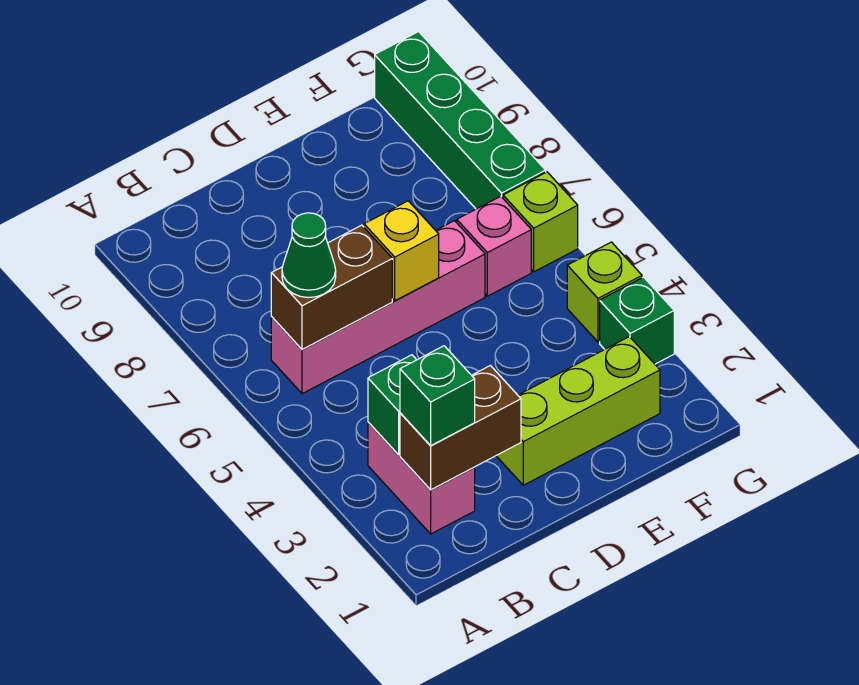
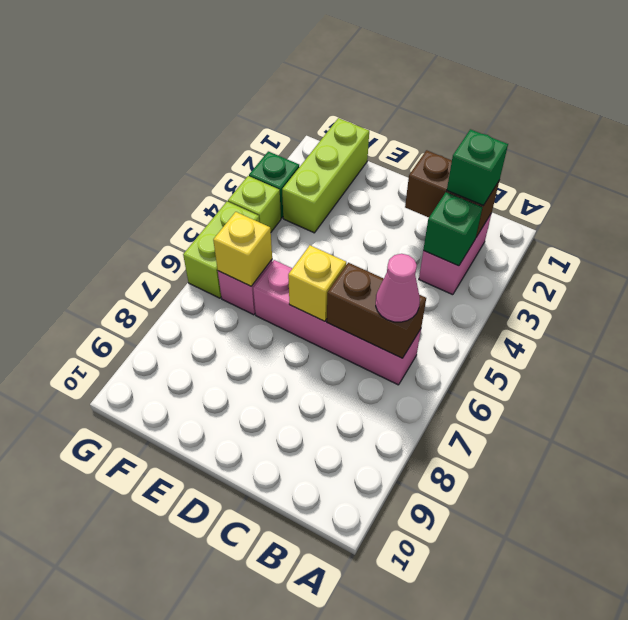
green cone B6 level 3 -> pink cone B6 level 3
lime brick D2:F2 level 1 -> lime brick F1:F3 level 1
none -> yellow brick F6 level 2
lime brick G6 level 1 -> lime brick G5:G6 level 1
green brick G7:G10 level 1 -> none

